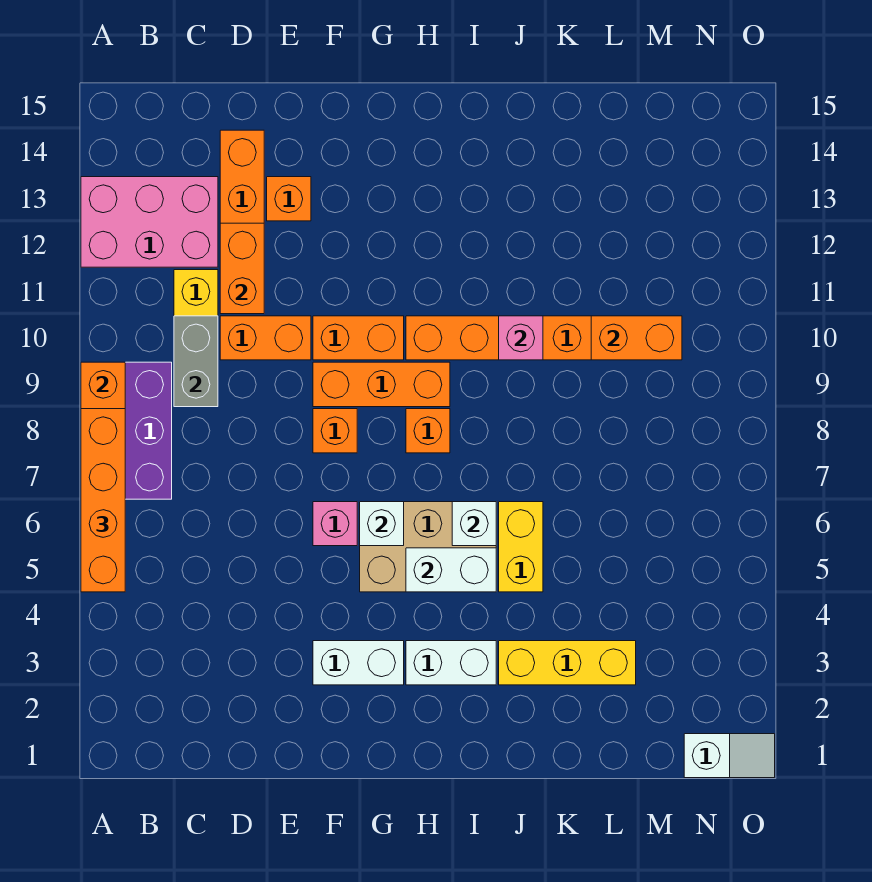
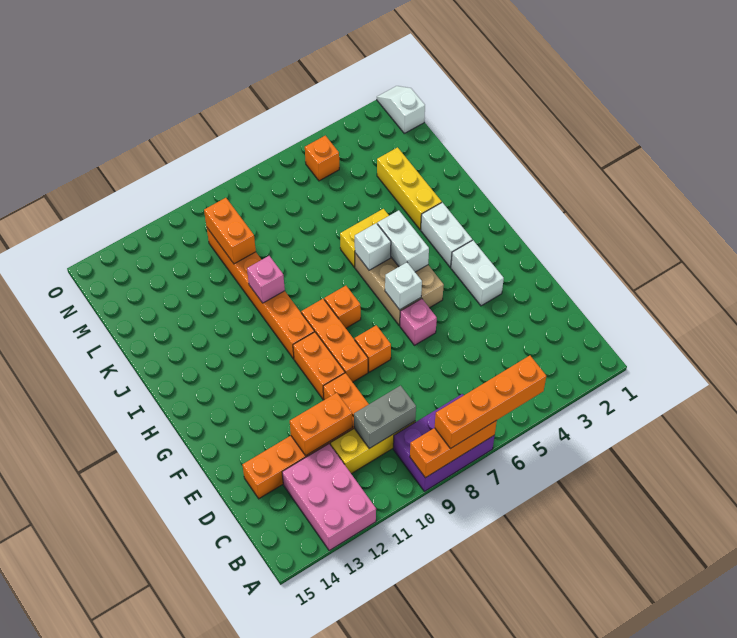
orange brick E13 level 1 -> orange brick N5 level 1

